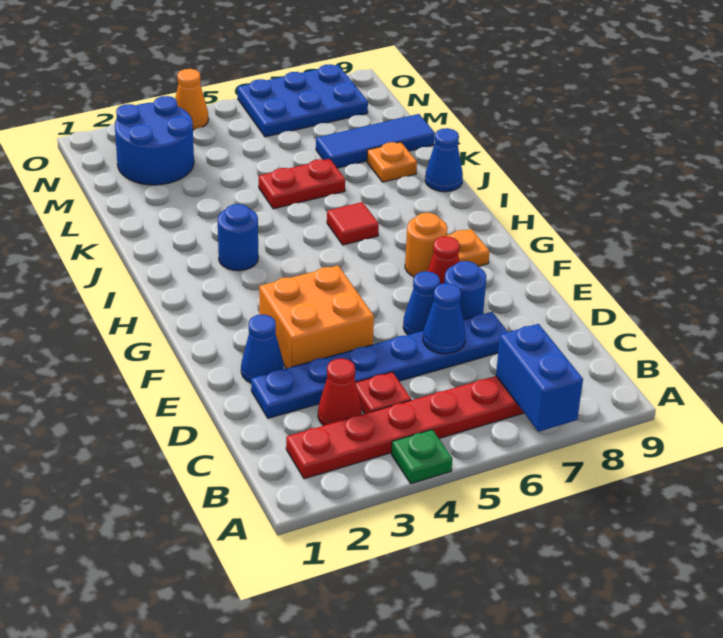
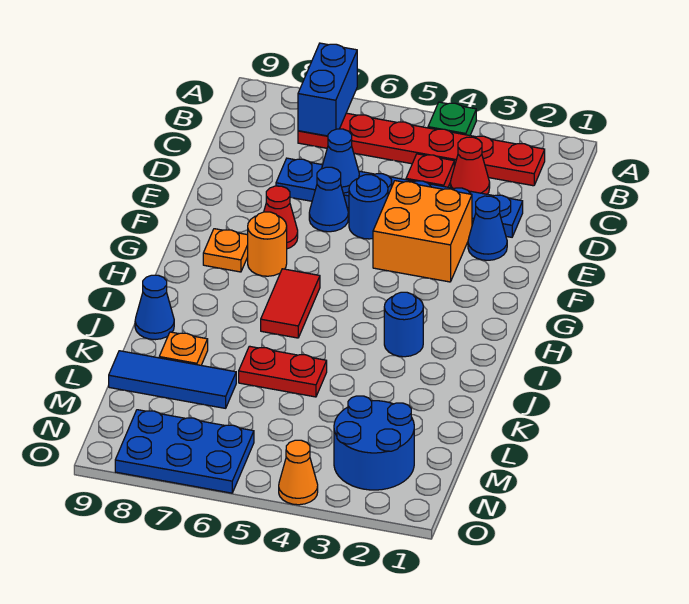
blue round brick E7 level 1 -> blue round brick E5 level 1
red tile I6 level 1 -> red tile H6:I6 level 1

